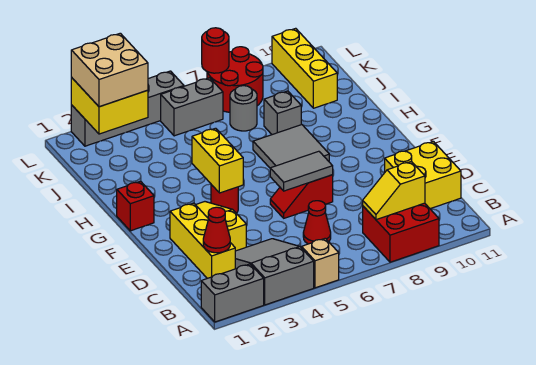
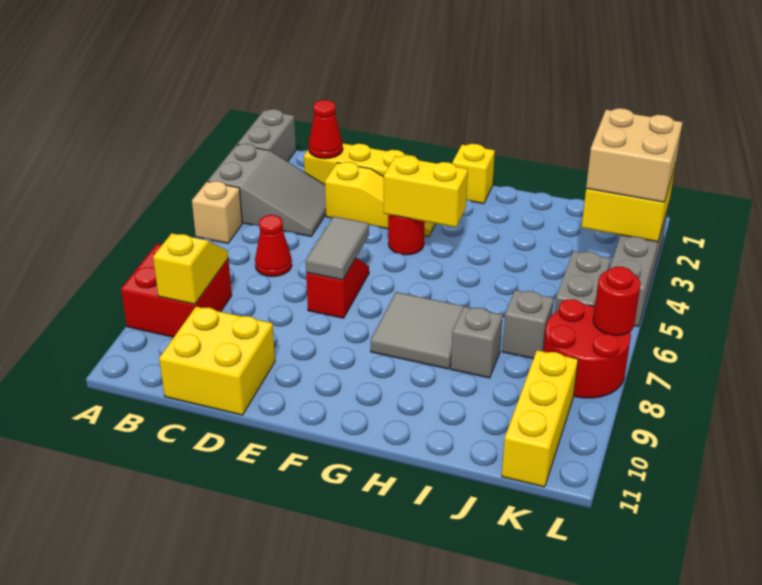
red brick G1 level 1 -> yellow brick G1 level 1
grey round brick J7 level 1 -> grey brick J7 level 1
yellow brick J10:L10 level 1 -> yellow brick K9:K11 level 1

